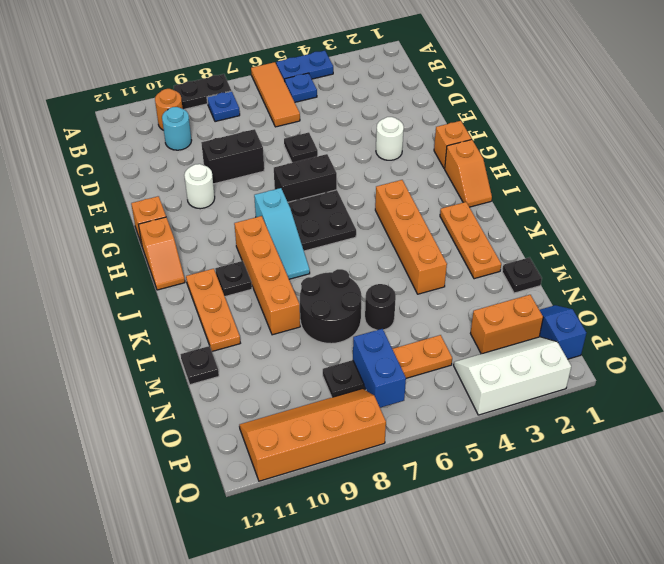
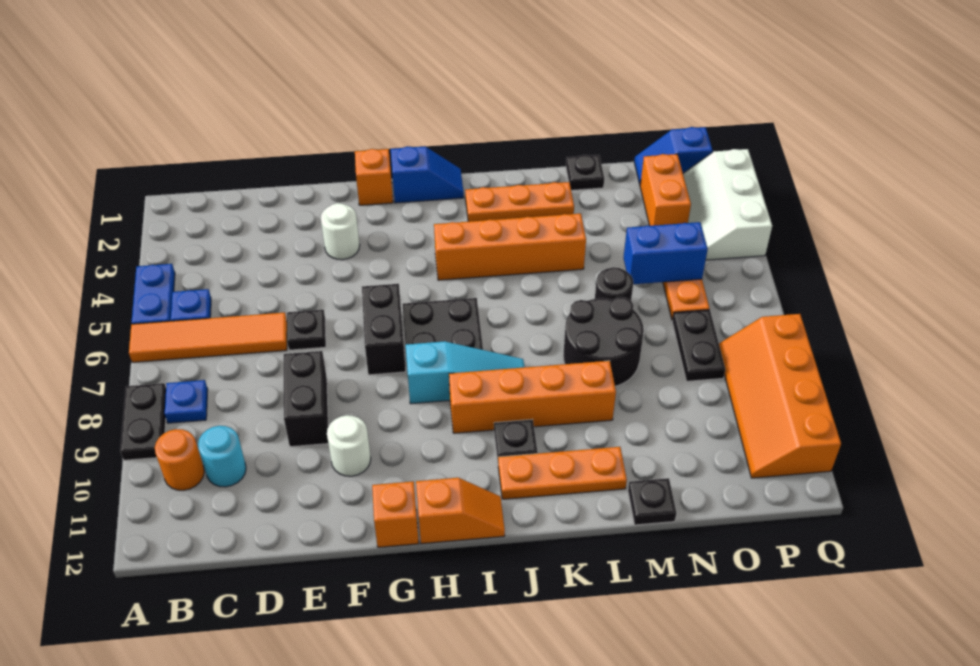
orange tile A6:C6 level 1 -> orange tile A6:D6 level 1
orange slope H1:I1 level 1 top H -> blue slope H1:I1 level 1 top H
blue brick O7:P7 level 2 -> blue brick N5:O5 level 2

